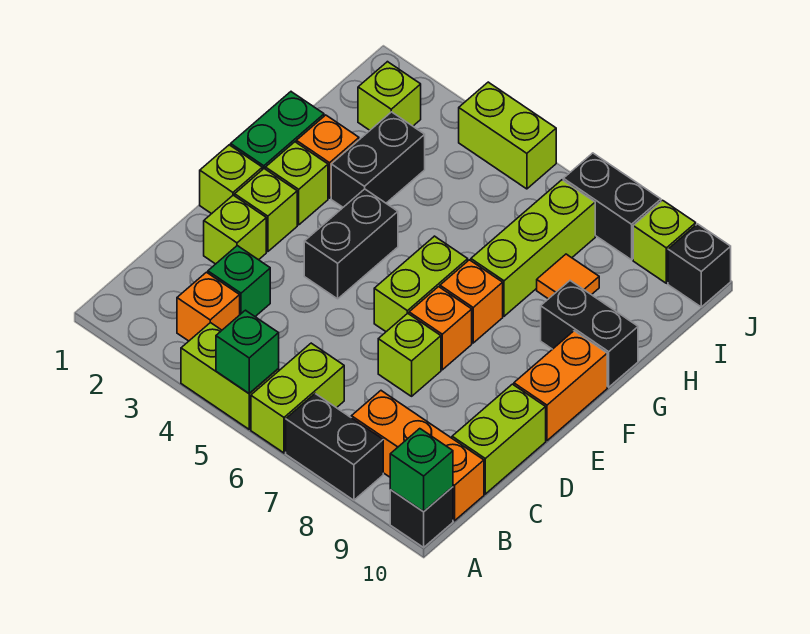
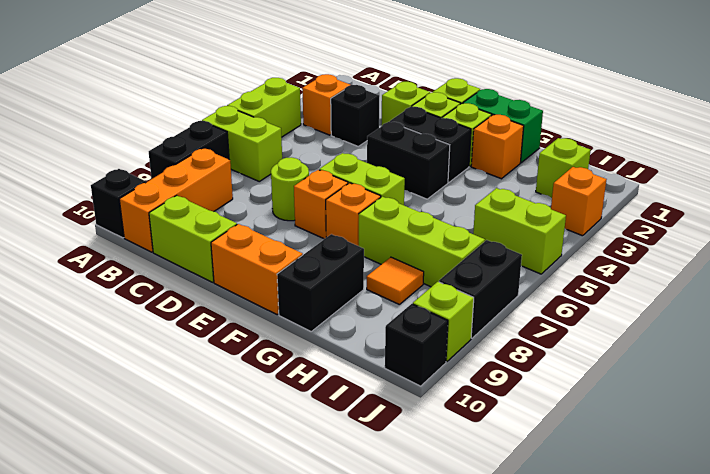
green brick A5 level 2 -> none
green brick A10 level 2 -> none
green brick C3 level 1 -> black brick C3 level 1
lime brick D7 level 1 -> lime round brick D7 level 1
black brick G3:H3 level 1 -> black brick E3:F3 level 1
none -> orange brick J3 level 1
lime brick J4:J5 level 1 -> lime brick I5:J5 level 1

